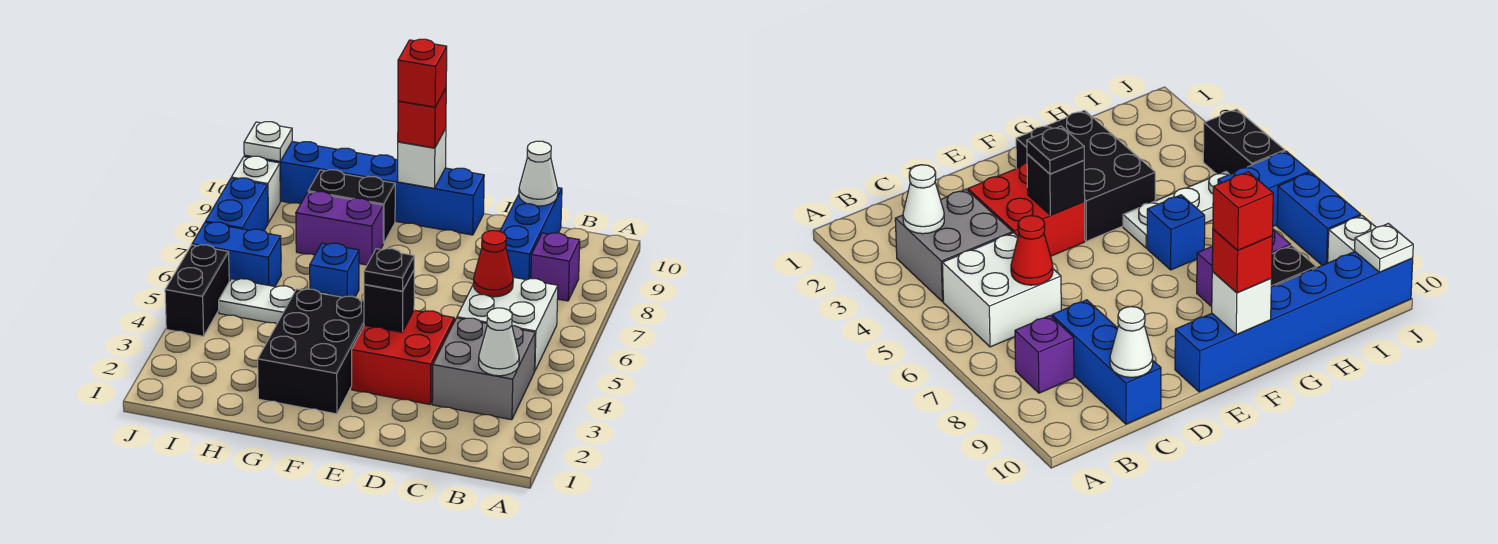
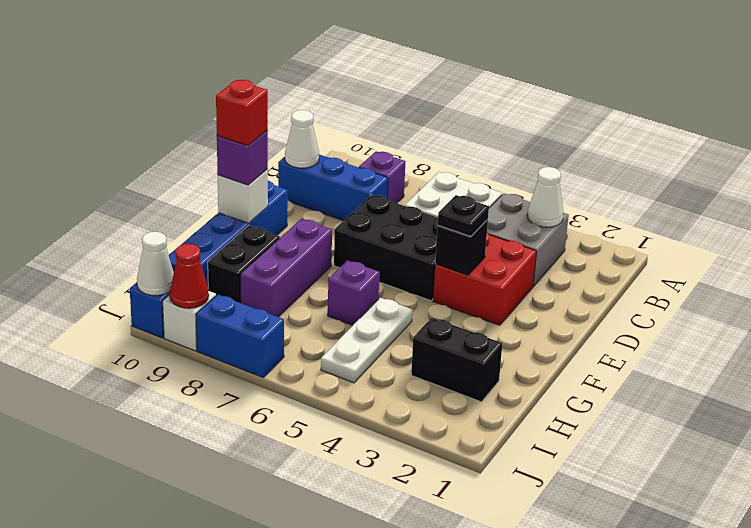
red cone C6 level 2 -> red cone J9 level 2
black brick F2:G4 level 1 -> black brick D5:E7 level 1
red brick F10 level 3 -> purple brick F10 level 3
blue brick G6 level 1 -> purple brick G6 level 1
purple brick G8:H8 level 1 -> purple brick F8:H8 level 1
blue brick I6:J6 level 1 -> none
black brick J4:J5 level 1 -> black brick H2:H3 level 1
white plate J10 level 2 -> white cone J10 level 2

